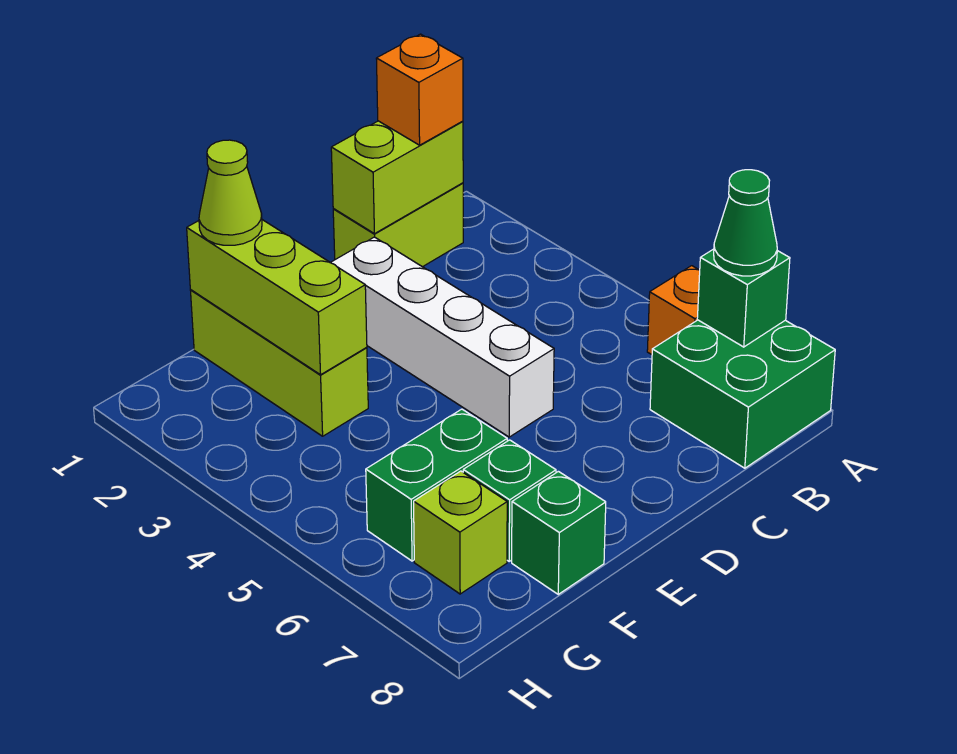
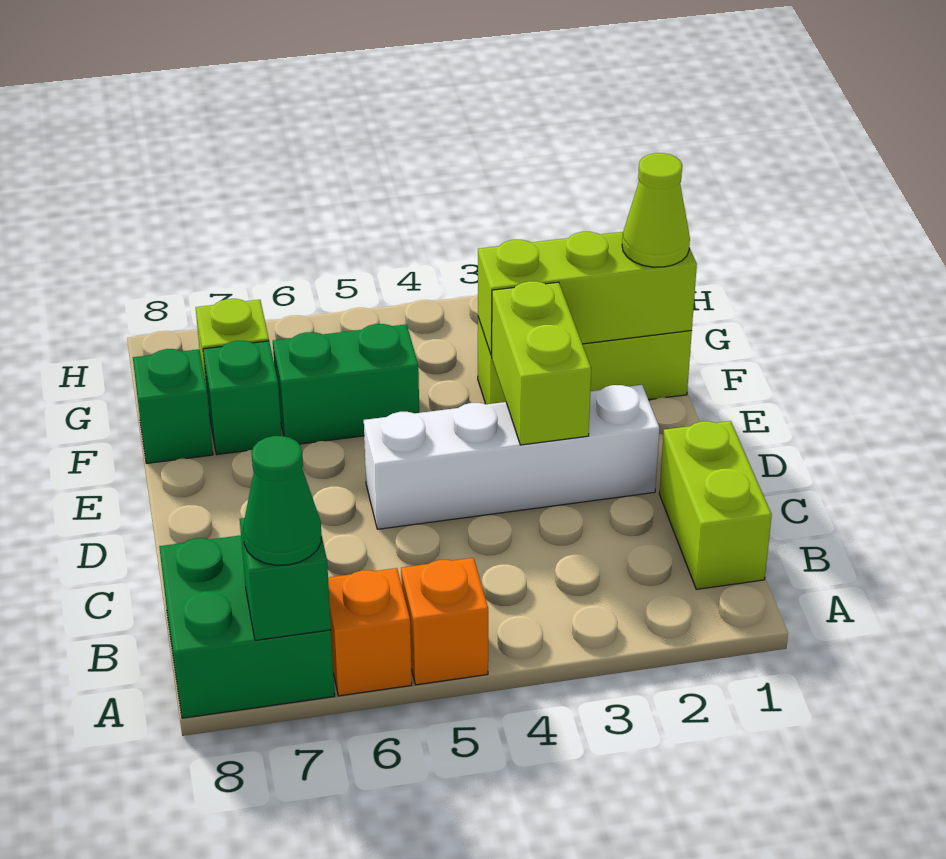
lime brick B1:C1 level 2 -> lime brick D3:E3 level 2
orange brick B1 level 3 -> orange brick A5 level 1
green brick F6:G6 level 1 -> green brick F5:F6 level 1

